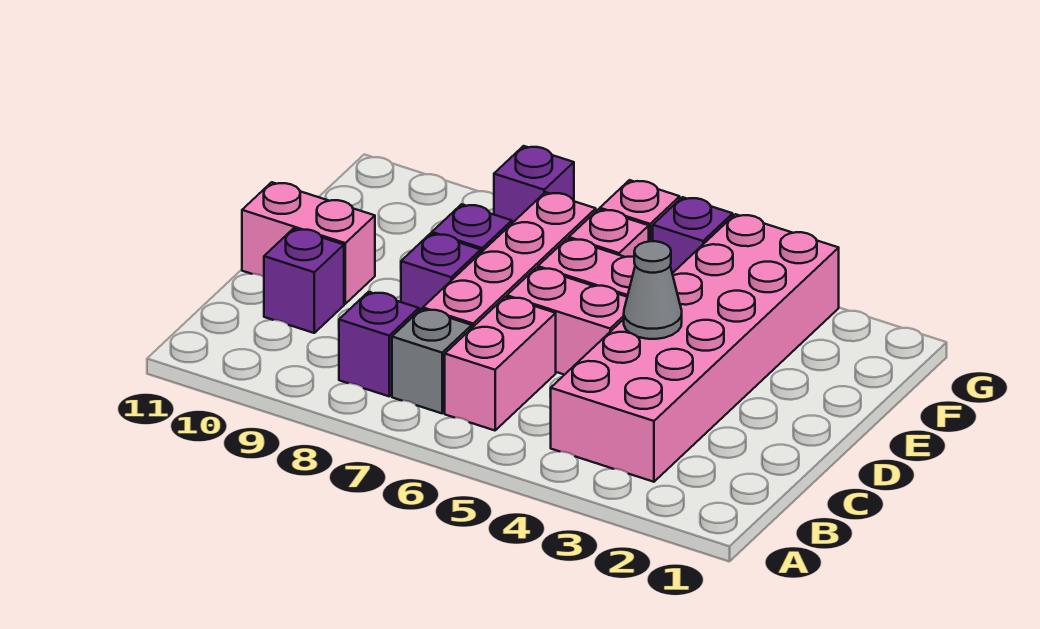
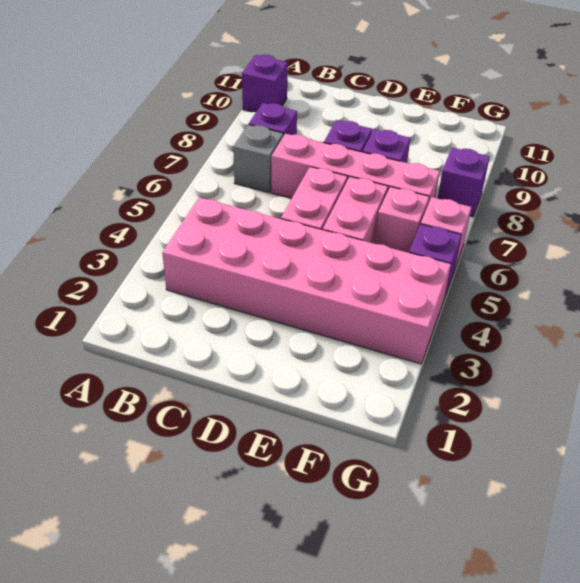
pink brick B6:C6 level 1 -> none
purple brick C10 level 1 -> purple brick A10 level 1
grey cone D4 level 2 -> none
pink brick D10:D11 level 1 -> none

